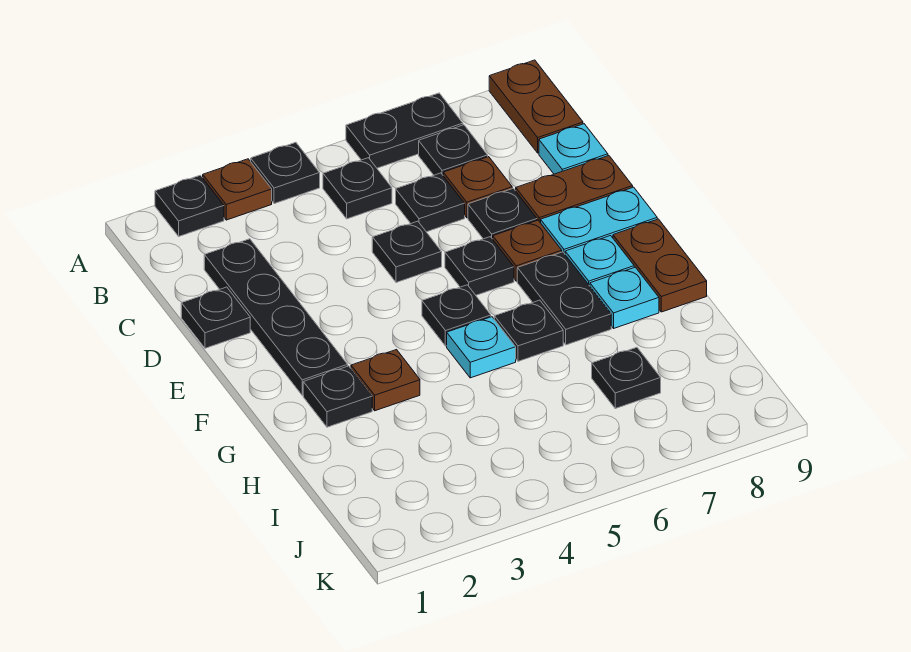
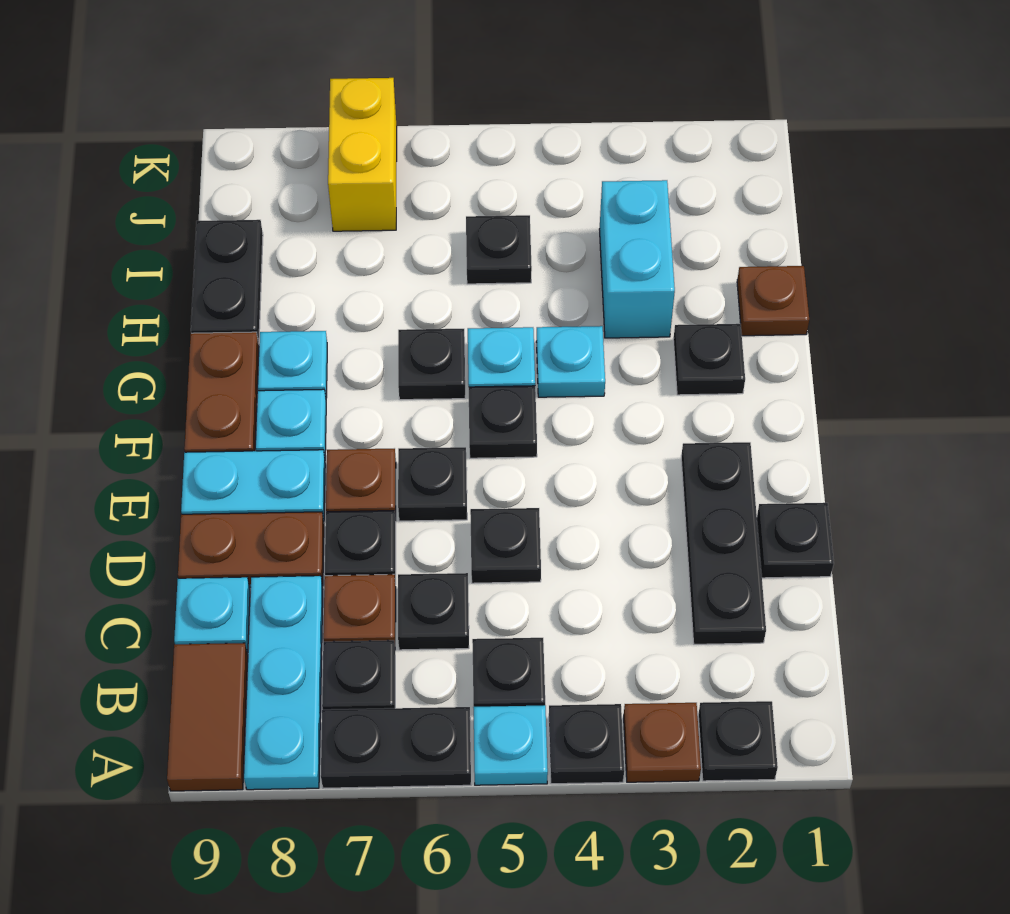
none -> cyan plate A5 level 1
none -> cyan plate A8:C8 level 1
brown plate A9:B9 level 1 -> brown tile A9:B9 level 1
black plate C2:F2 level 1 -> black plate C2:E2 level 1
black plate F7:G7 level 1 -> black plate H9:I9 level 1
brown plate G3 level 1 -> brown plate H1 level 1
none -> cyan plate G4 level 1
none -> cyan brick H3:I3 level 1
black plate I7 level 1 -> black plate I5 level 1
none -> yellow brick J7:K7 level 1

